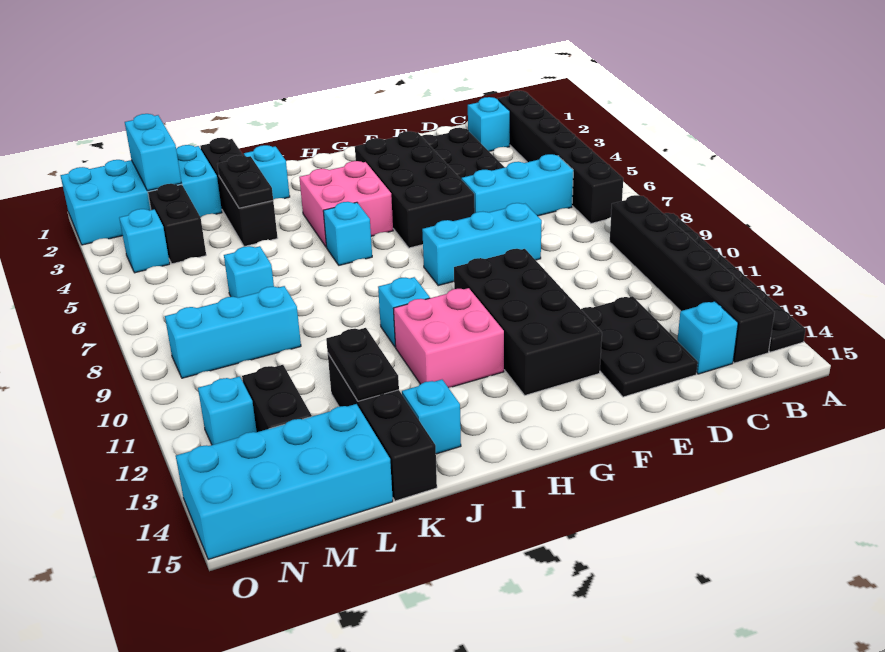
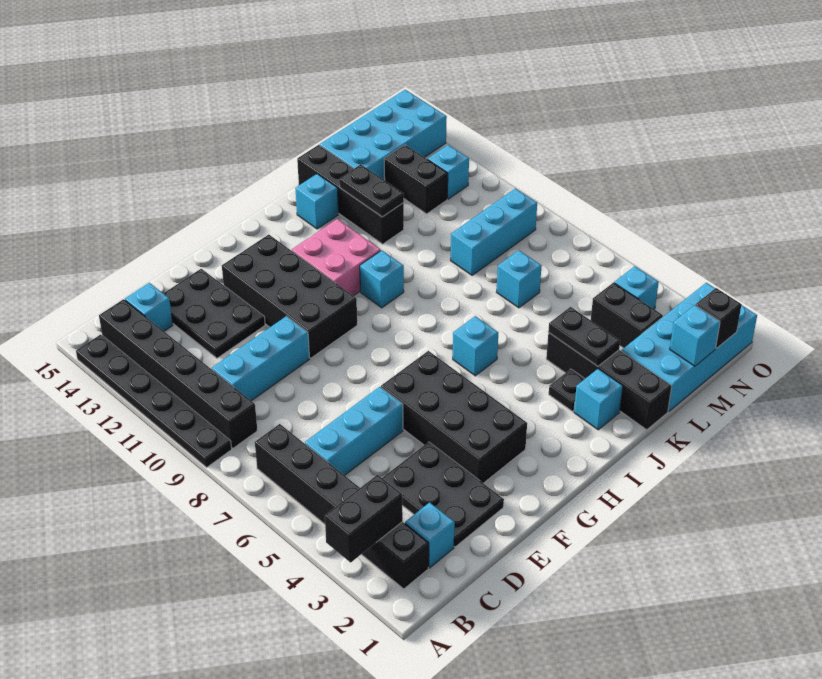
none -> black brick A3:B3 level 2
cyan brick E8:G8 level 1 -> cyan brick C10:E10 level 1
pink brick H4:I5 level 1 -> none
none -> black plate J3 level 1
cyan brick M1:M2 level 2 -> cyan brick M1 level 2
none -> black brick N1 level 2

